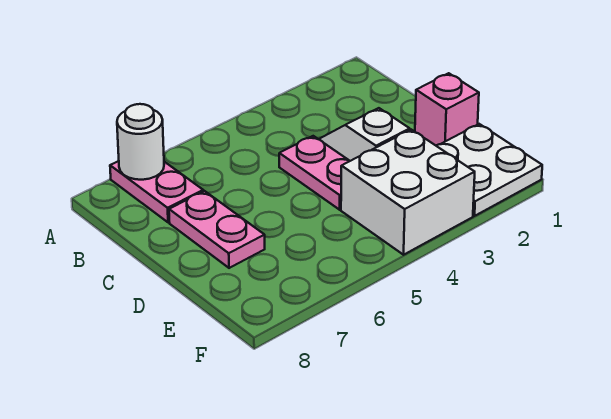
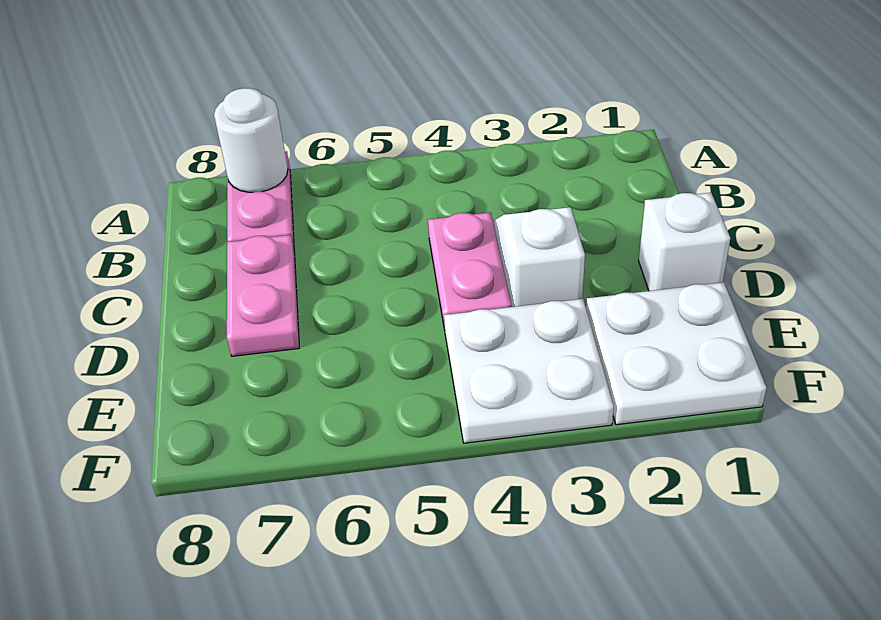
pink brick D1 level 1 -> white brick D1 level 1
white brick E3:F4 level 1 -> white plate E3:F4 level 1

